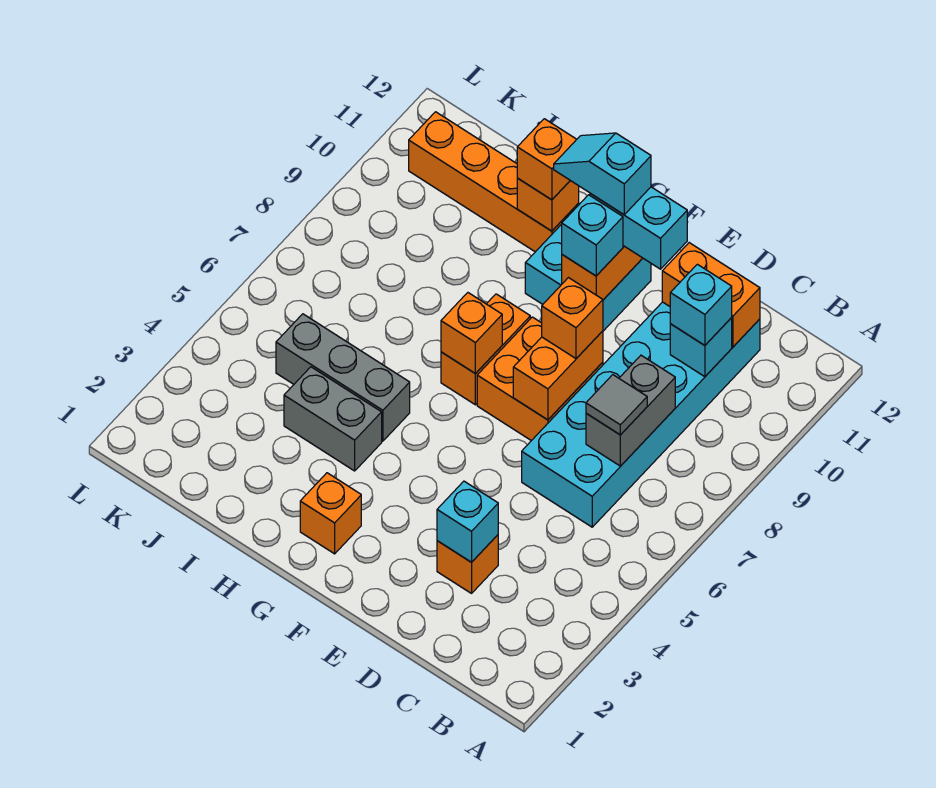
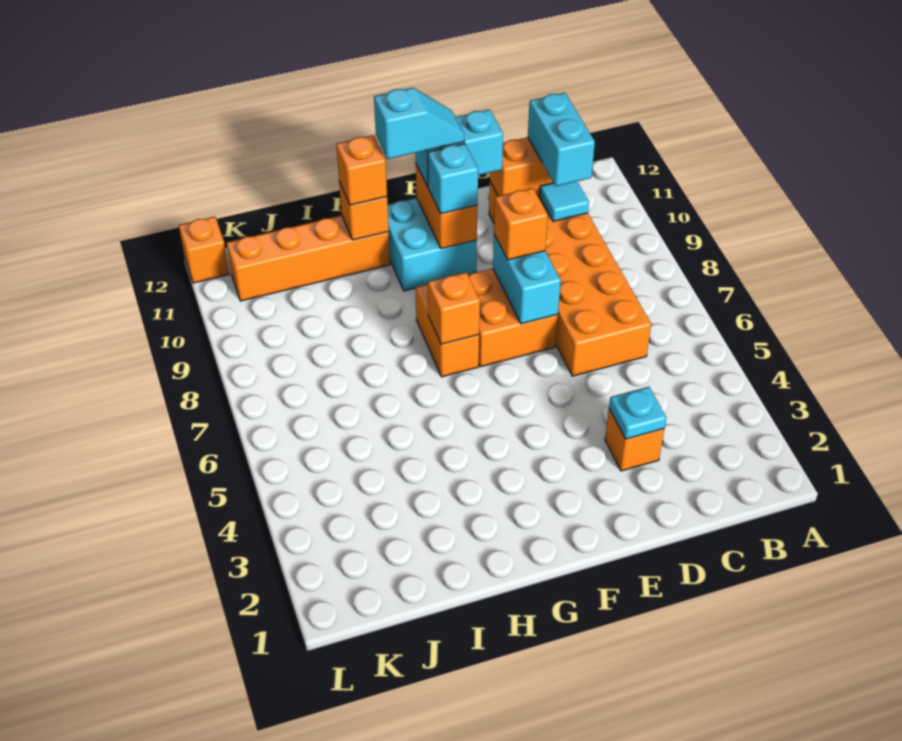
cyan brick C6:D11 level 1 -> orange brick C6:D11 level 1
grey brick C7:C8 level 2 -> none
grey tile C7 level 3 -> none
cyan brick C10 level 2 -> cyan tile C10 level 2
cyan brick C10 level 3 -> cyan brick C10:C11 level 3
cyan brick D3 level 2 -> cyan plate D3 level 2
orange brick E7:E8 level 2 -> cyan brick E7:E8 level 2
cyan slope F11:G11 level 4 top F -> cyan slope F11:G11 level 4 top G
orange brick G2 level 1 -> orange brick L12 level 1
grey brick H4:I4 level 1 -> none
grey brick H5:J5 level 1 -> none

